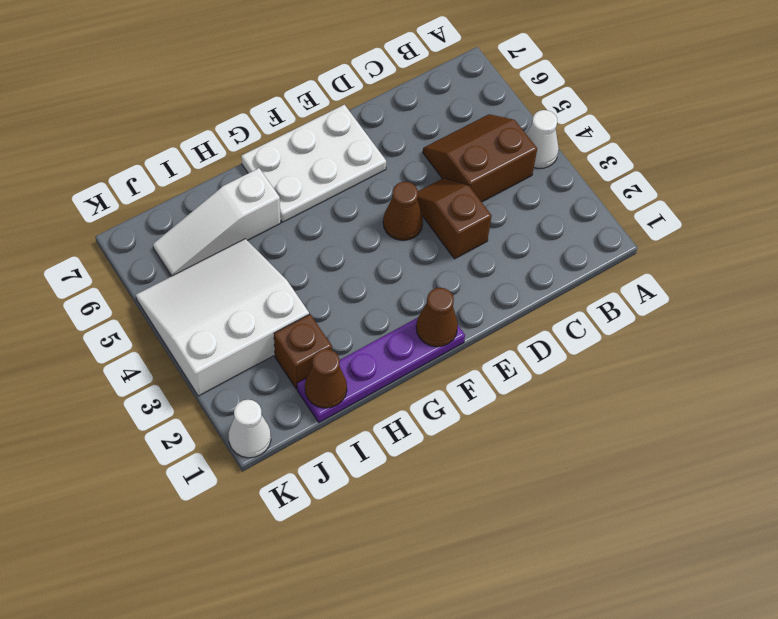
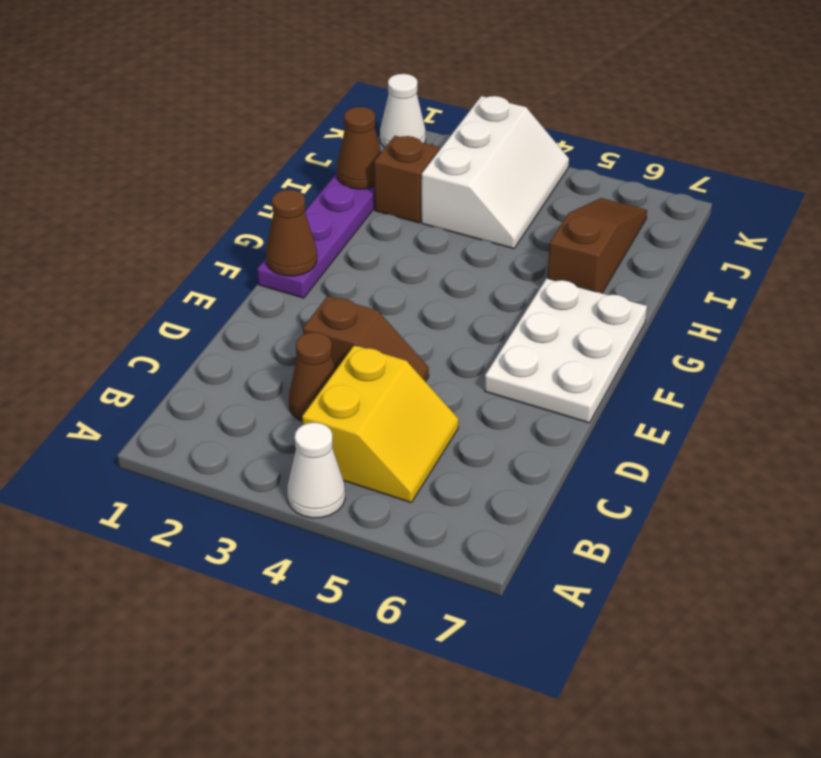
brown slope B4:C5 level 1 top 4 -> yellow slope B4:C5 level 1 top 4
brown cone E4 level 1 -> brown cone C3 level 1
white slope H6:J6 level 1 top H -> brown slope H6:J6 level 1 top H
white slope I3:K5 level 1 top 3 -> white slope I3:K4 level 1 top 3

